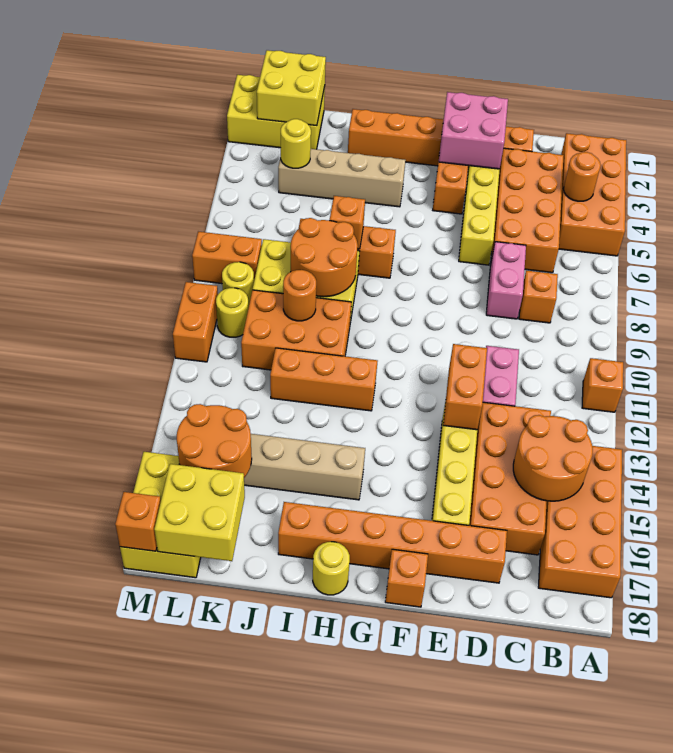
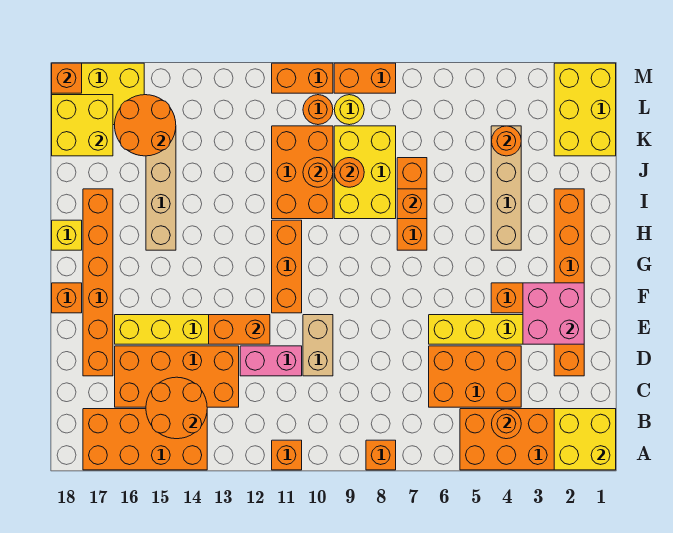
orange brick C3:D6 level 1 -> orange brick C4:D6 level 1
orange brick C8 level 1 -> orange brick A8 level 1
pink brick D7:D8 level 1 -> none
none -> tan brick D10:E10 level 1
orange brick H12:J12 level 1 -> orange brick F11:H11 level 1
yellow round brick H18 level 1 -> yellow brick H18 level 1
orange round brick I8:J9 level 2 -> orange round brick J9 level 2
yellow brick K1:L2 level 2 -> yellow brick A1:B2 level 2
yellow round brick K4 level 2 -> orange round brick K4 level 2
orange brick L8:M8 level 1 -> orange brick M8:M9 level 1
yellow round brick L10 level 1 -> orange round brick L10 level 1

